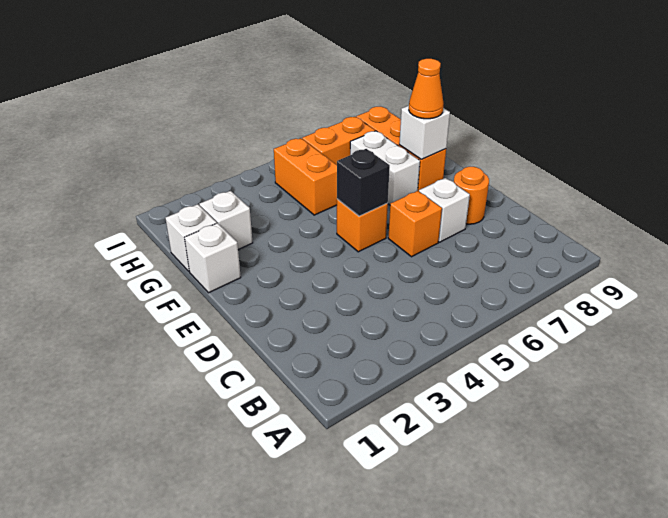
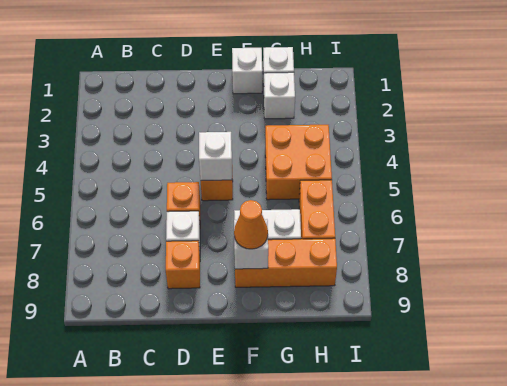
orange round brick D8 level 1 -> orange brick D8 level 1
black brick E5 level 2 -> white brick E5 level 2
orange brick G5:H5 level 1 -> orange brick G4:H5 level 1

